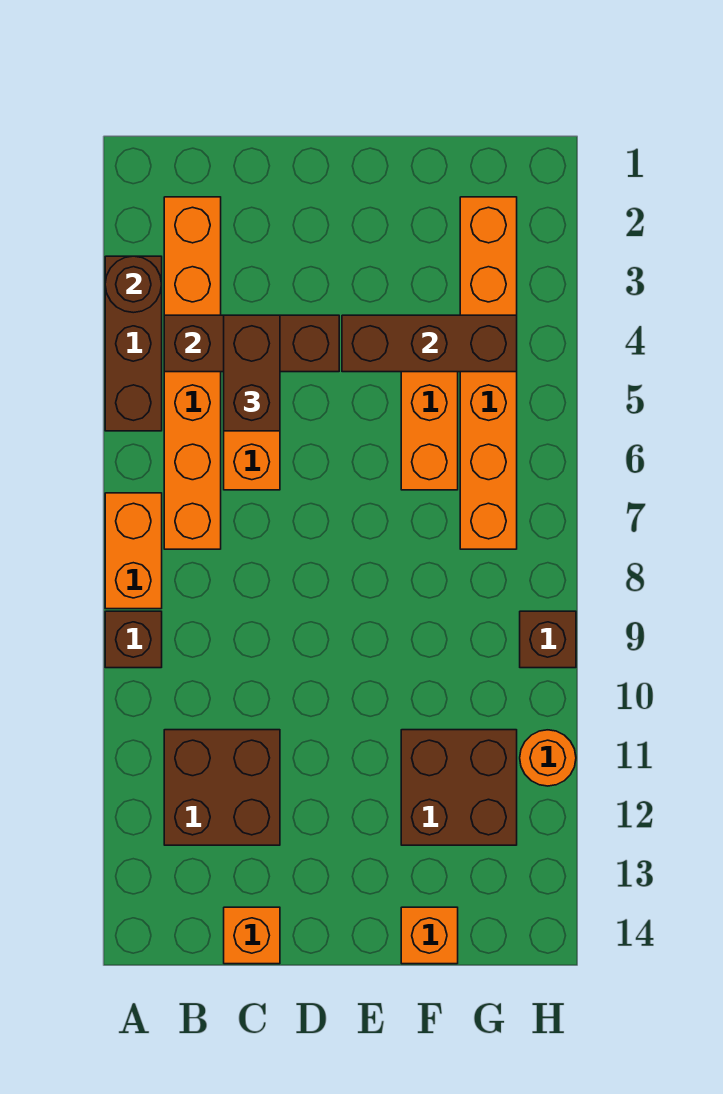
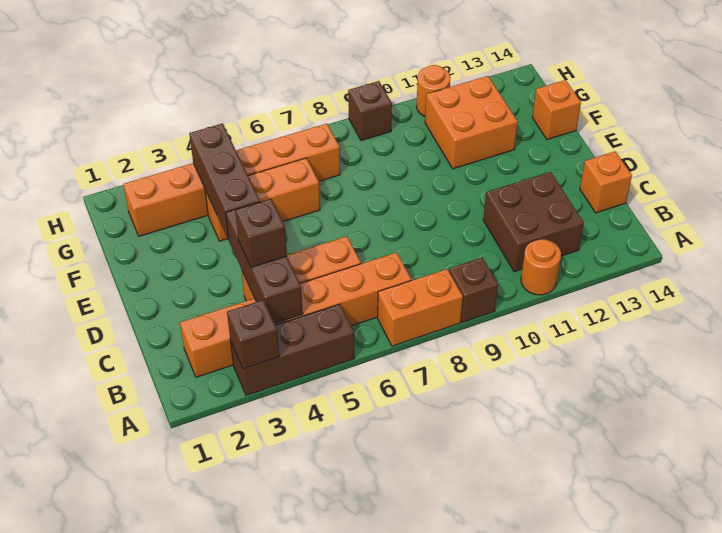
brown round brick A3 level 2 -> brown brick A3 level 2
none -> orange round brick A11 level 1
brown brick C4:C5 level 3 -> brown brick C4 level 3
brown brick F11:G12 level 1 -> orange brick F11:G12 level 1

